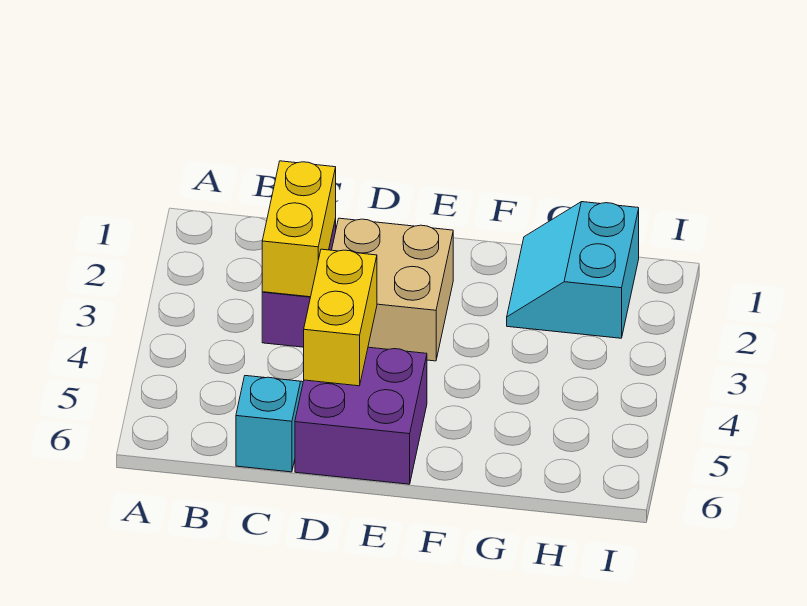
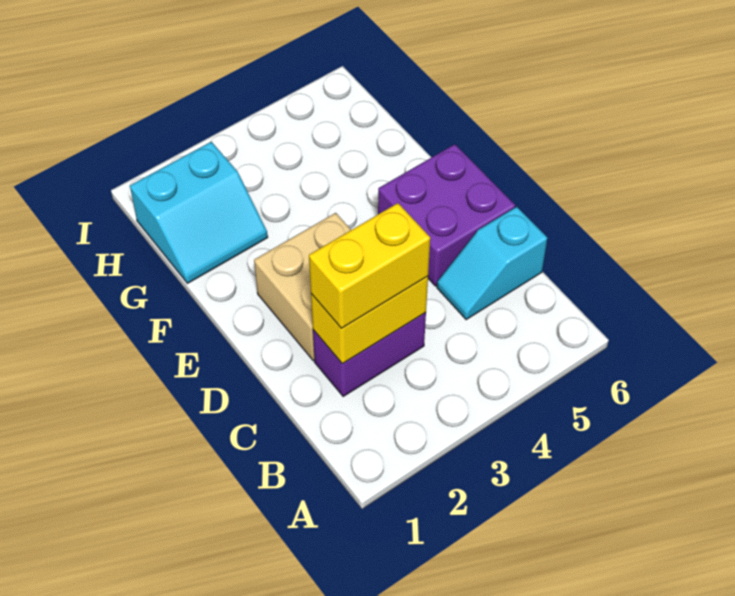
yellow brick D4:D5 level 2 -> yellow brick C2:C3 level 3

